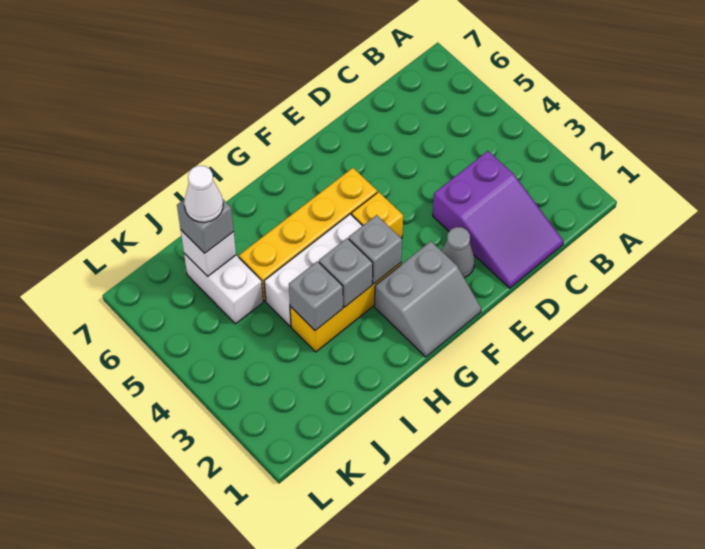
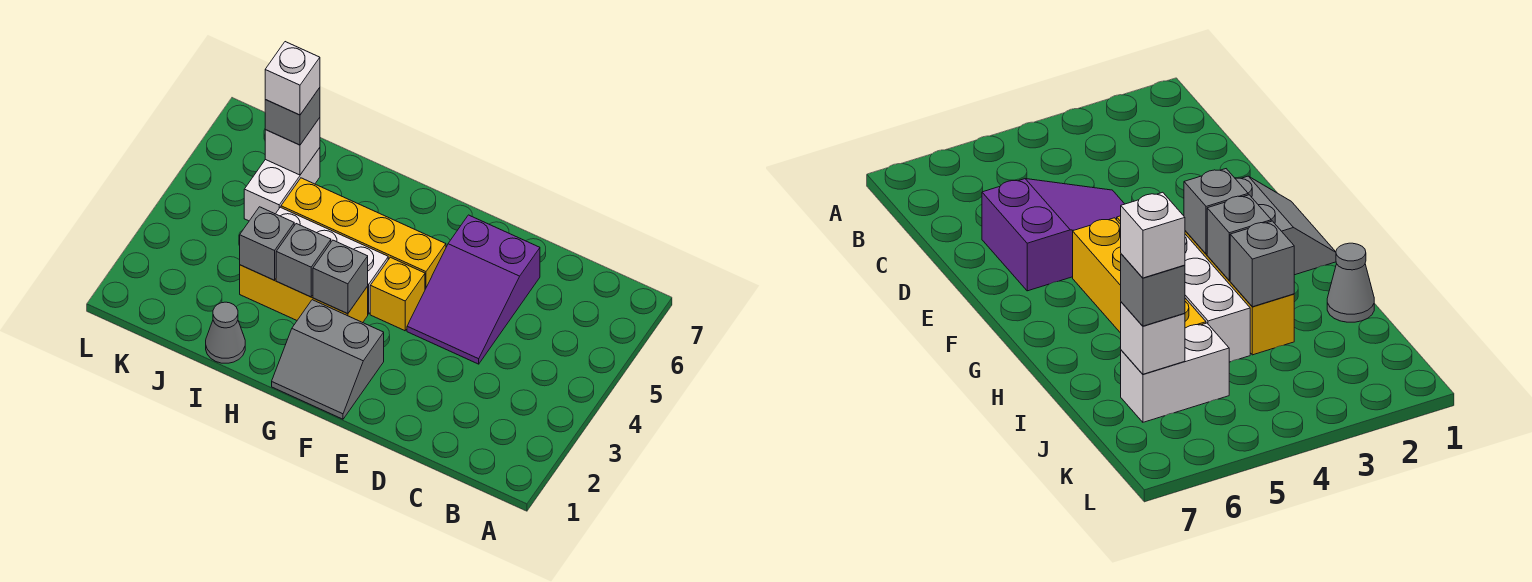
purple slope C1:D3 level 1 top 3 -> purple slope D4:E6 level 1 top 6
grey cone E2 level 1 -> grey cone I1 level 1
white cone J6 level 4 -> white brick J6 level 4

